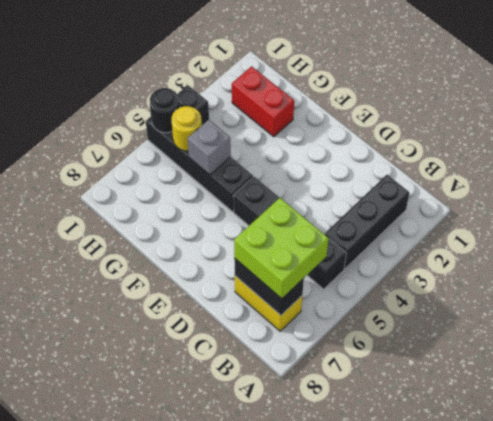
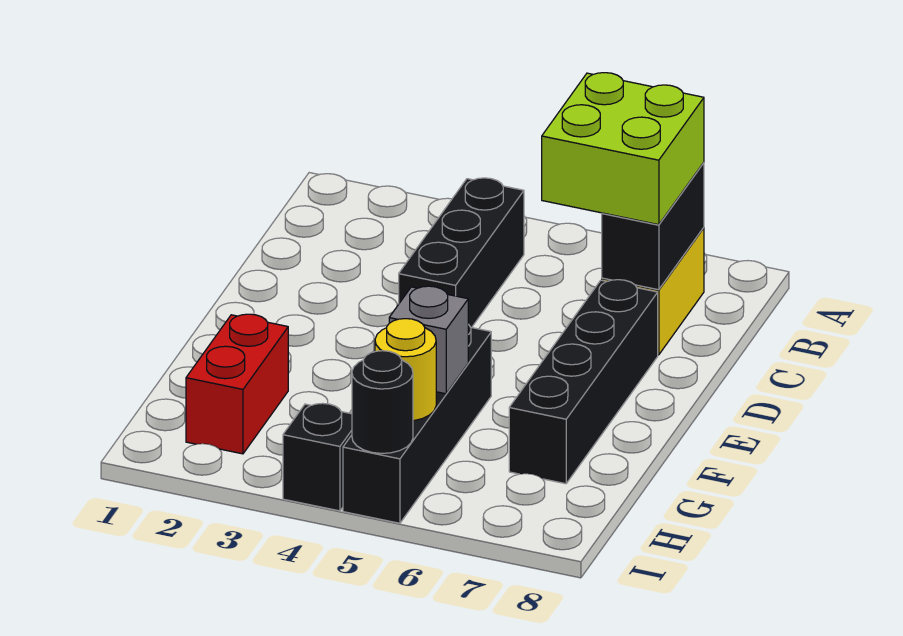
black brick B2:B4 level 1 -> black brick B4:D4 level 1
black brick B5:E5 level 1 -> black brick D7:G7 level 1

